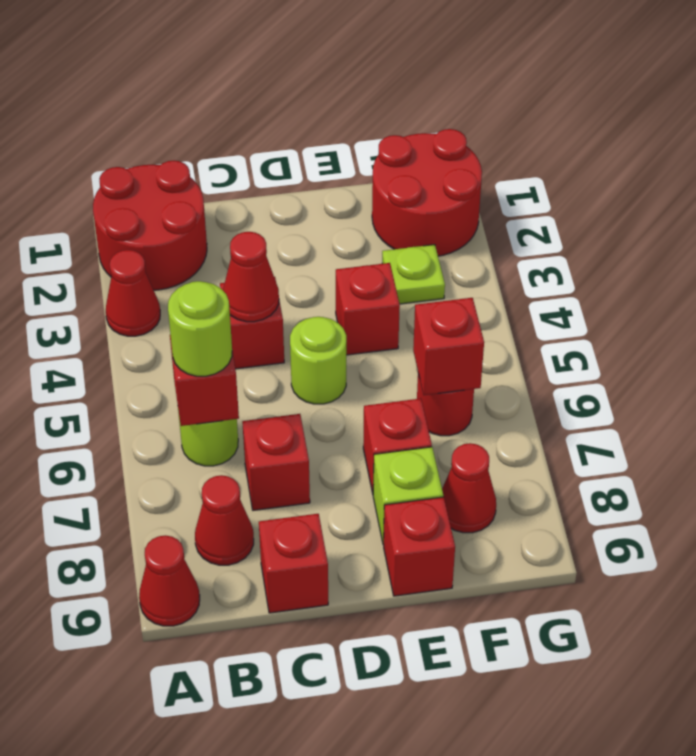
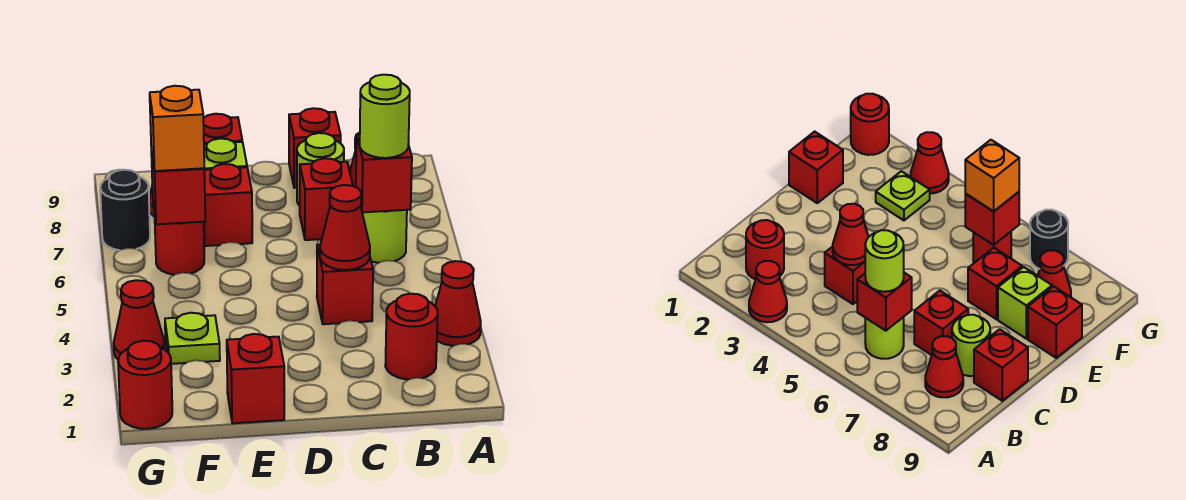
red round brick A1:B2 level 1 -> red round brick B2 level 1
red cone A9 level 1 -> red cone G3 level 1
lime round brick D5 level 1 -> lime round brick C8 level 1
red brick E4 level 1 -> red brick E1 level 1
red round brick F1:G2 level 1 -> red round brick G1 level 1
none -> orange brick F6 level 3
none -> black round brick G7 level 1

